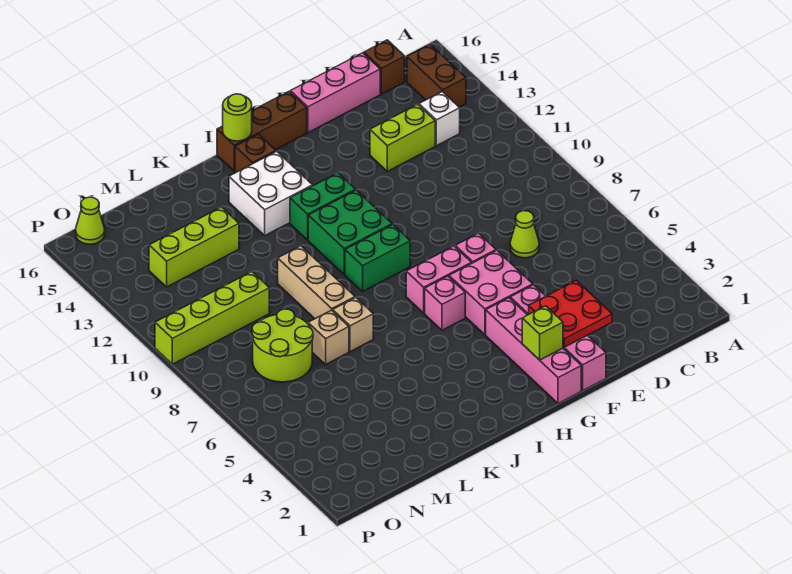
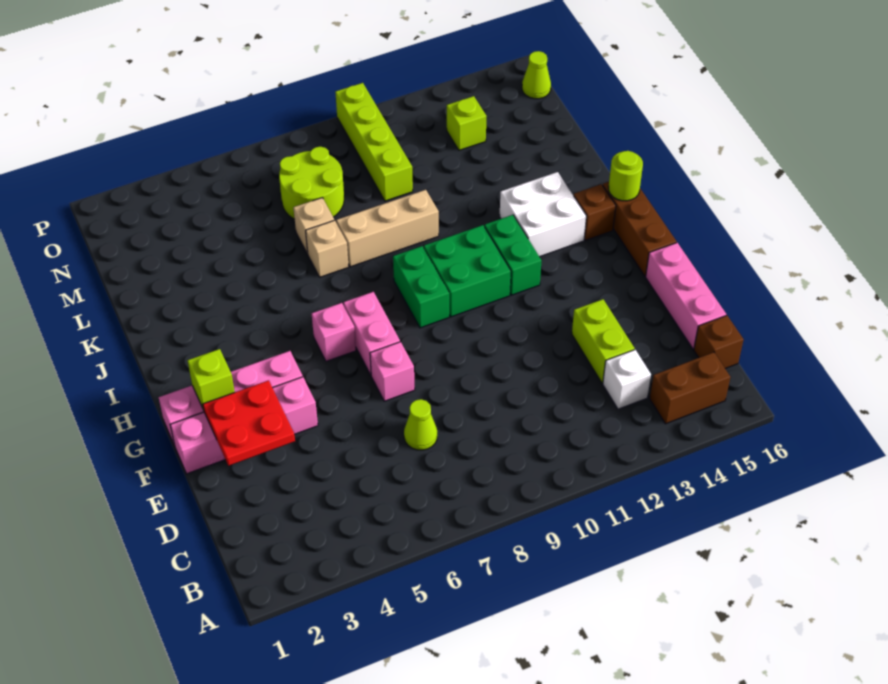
pink brick F5:G6 level 1 -> none
lime brick L13:N13 level 1 -> lime brick N13 level 1

